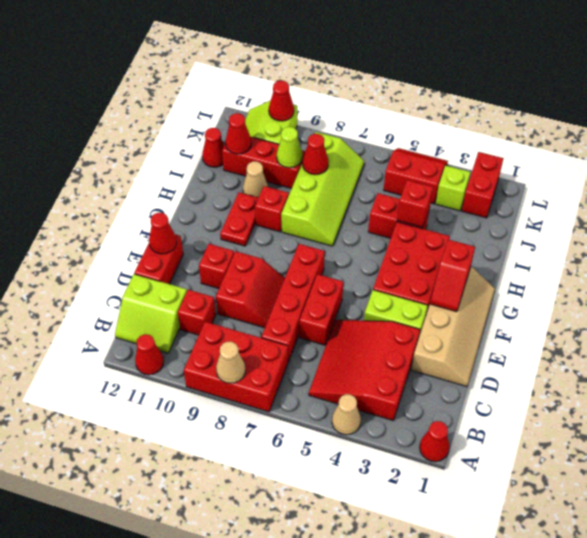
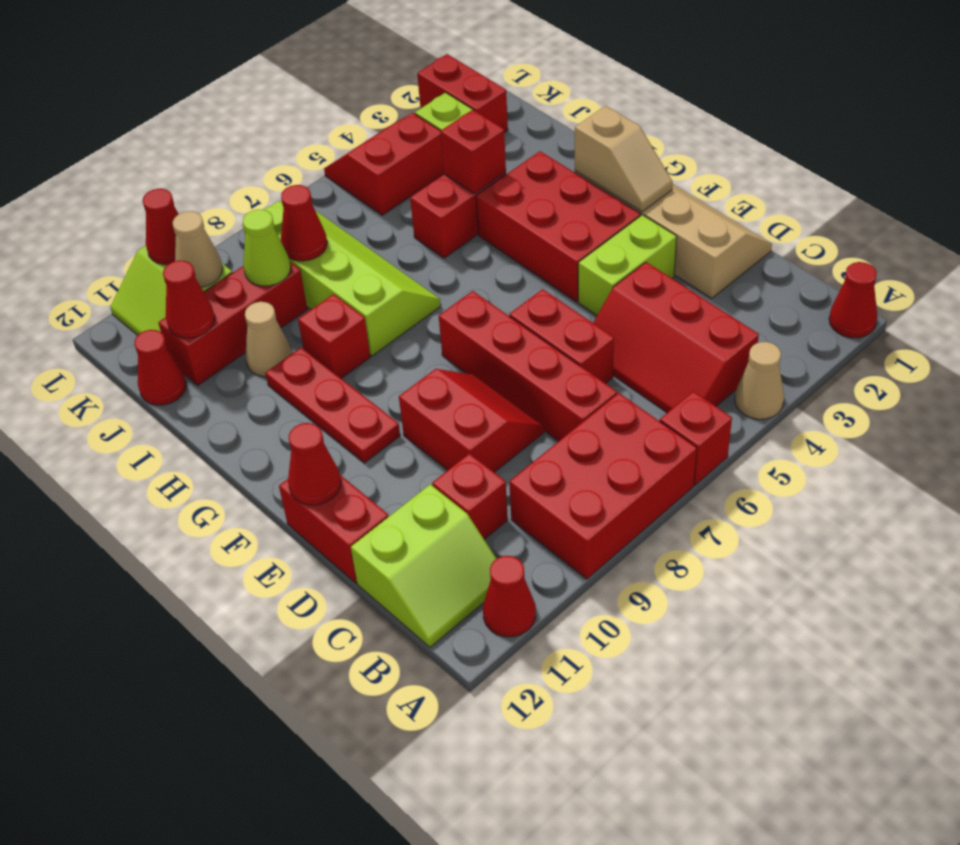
tan cone A8 level 2 -> tan cone K10 level 2
red slope B3:D5 level 1 top 3 -> red slope B4:D5 level 1 top 4
red brick E10 level 1 -> red brick A6 level 1
red slope F2:G2 level 2 top G -> tan slope F2:G2 level 2 top G
red plate G10:H10 level 1 -> red plate F10:H10 level 1

